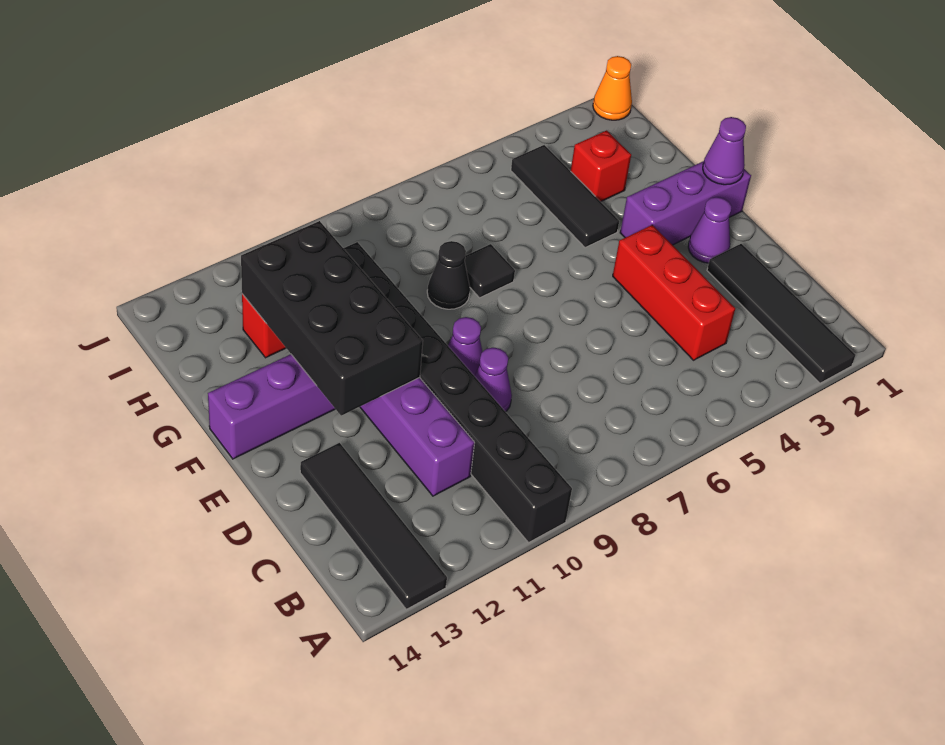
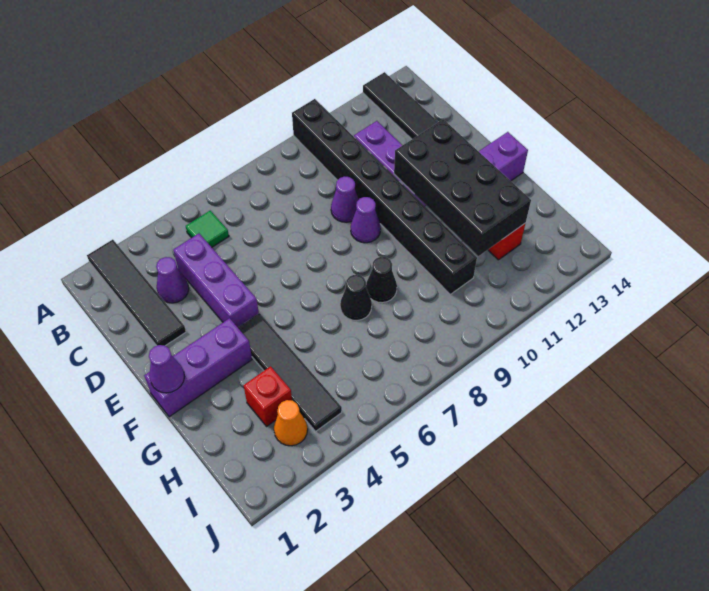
none -> green tile B5 level 1
red brick C4:E4 level 1 -> purple brick C4:E4 level 1
purple cone E2 level 1 -> purple cone C3 level 1
black tile G4:I4 level 1 -> black tile F4:I4 level 1
black tile G7 level 1 -> black cone G7 level 1
orange cone J1 level 1 -> orange cone I3 level 1

